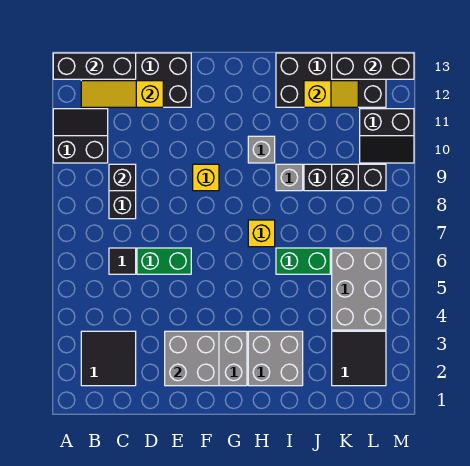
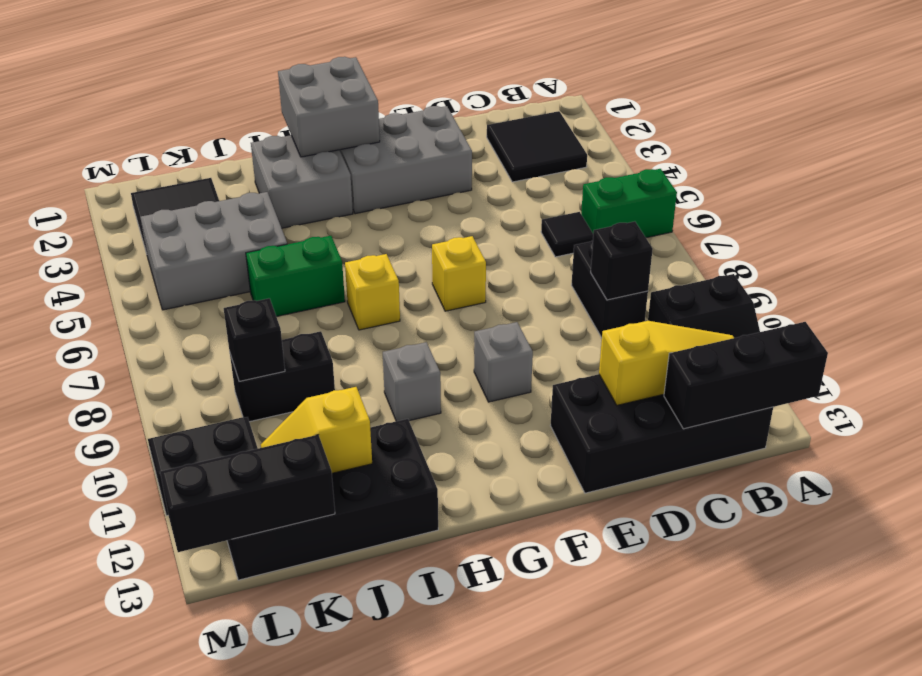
green brick D6:E6 level 1 -> green brick A6:B6 level 1
grey brick E2:F3 level 2 -> grey brick G1:H2 level 2
yellow brick F9 level 1 -> yellow brick F7 level 1
grey brick I9 level 1 -> grey brick F10 level 1
black brick J9:L9 level 1 -> black brick J9:K9 level 1
grey brick K4:L6 level 1 -> grey brick J4:L5 level 1

